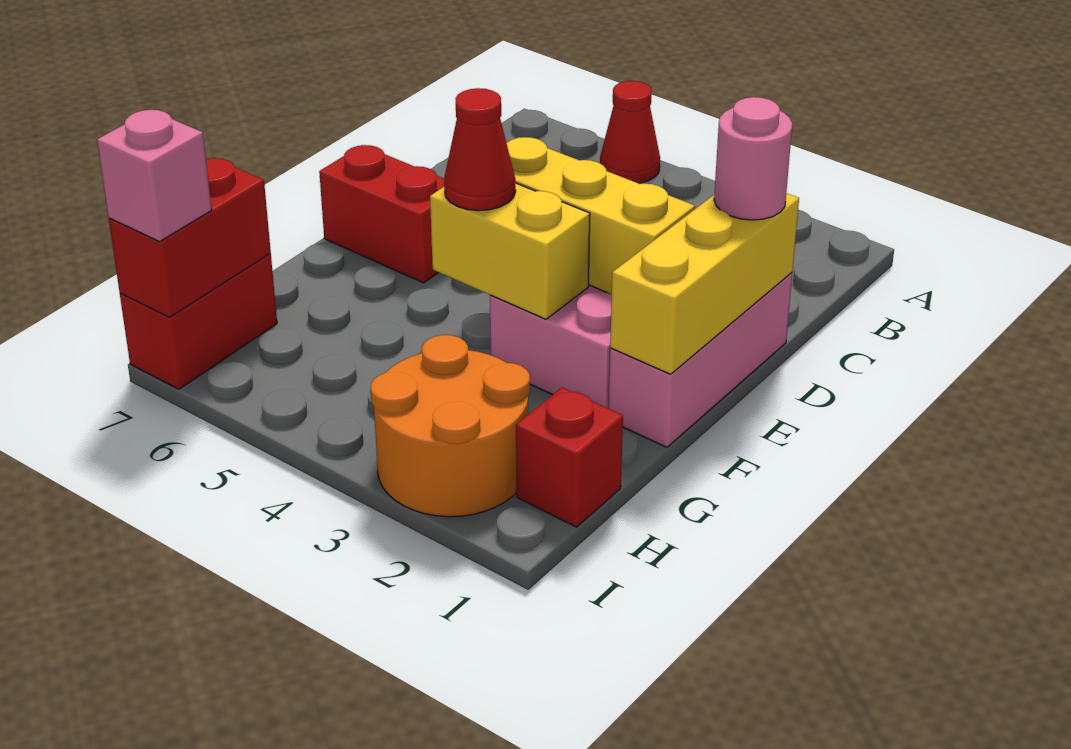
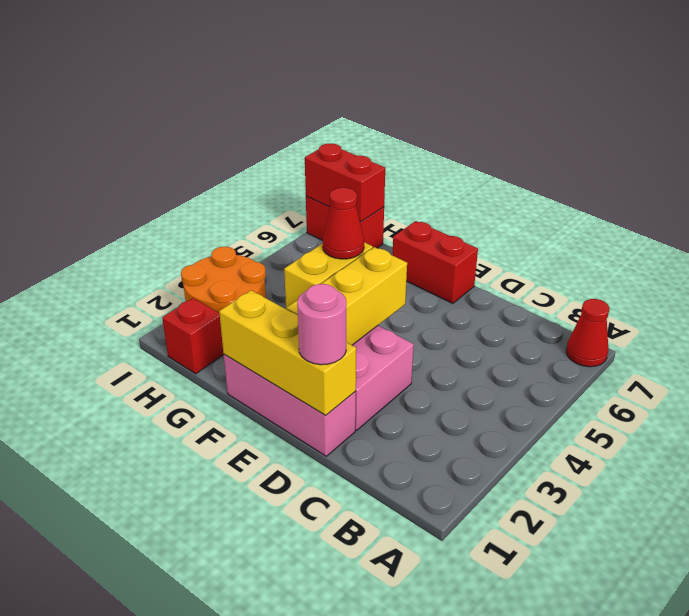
red cone A5 level 1 -> red cone A7 level 1
red brick E6:E7 level 1 -> red brick E7:F7 level 1
pink brick I7 level 3 -> none

